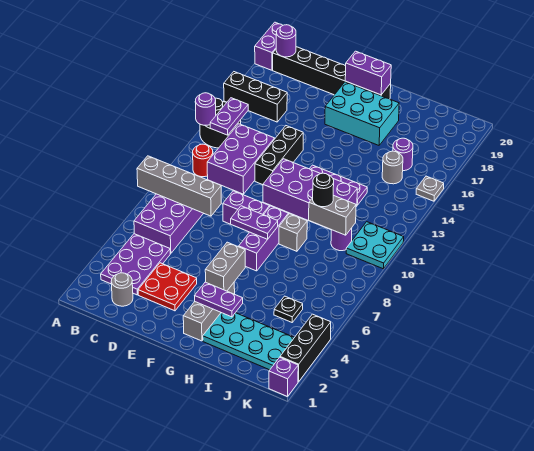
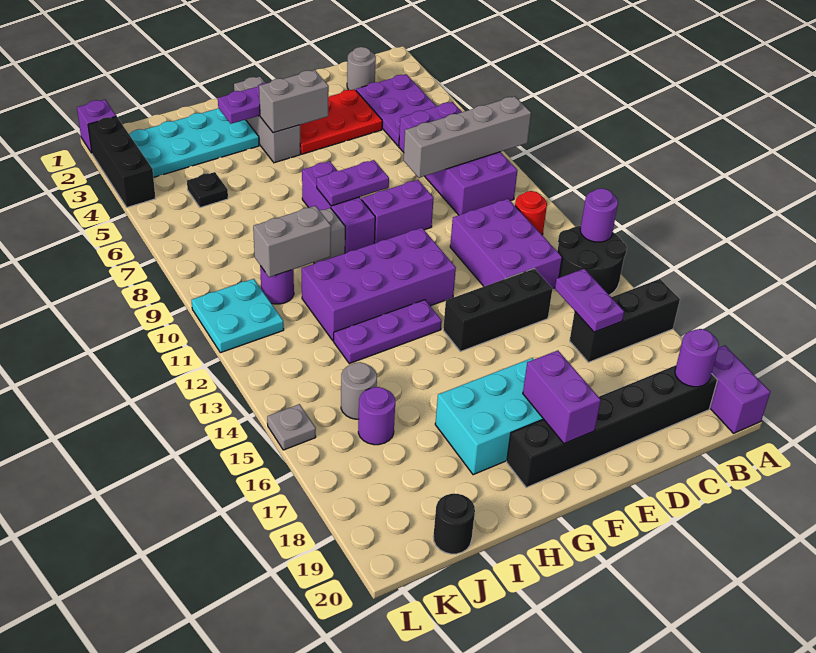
purple plate B13:B14 level 2 -> purple plate C15:C16 level 2
red plate D3:E4 level 1 -> red plate D3:F4 level 1
black brick E12:E14 level 1 -> black brick D14:F14 level 1
purple brick F19:G19 level 2 -> purple brick F18:F19 level 2
grey brick G4:G5 level 2 -> grey brick F4:G4 level 2
black round brick I10 level 3 -> black round brick J20 level 1

